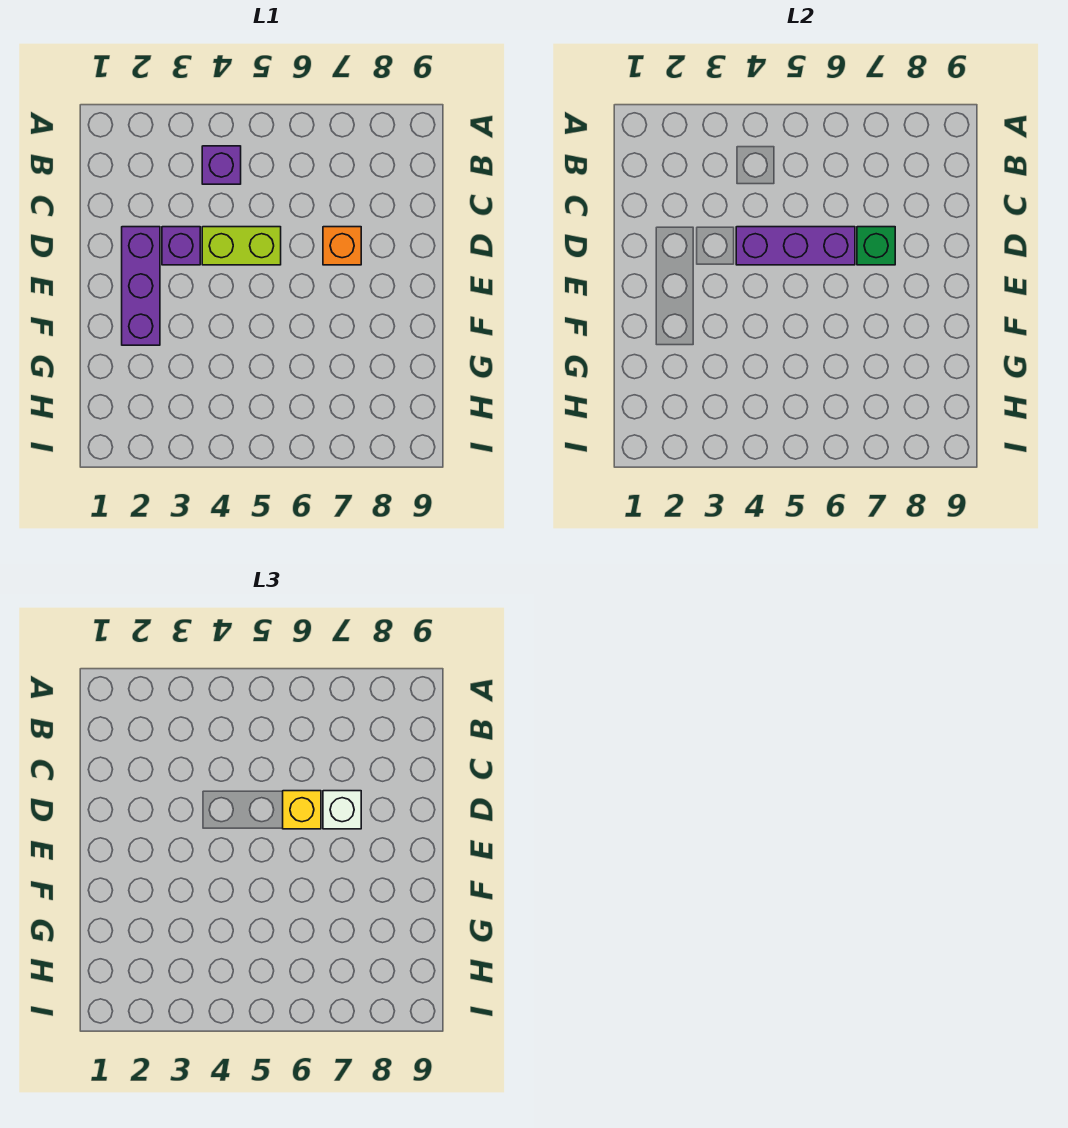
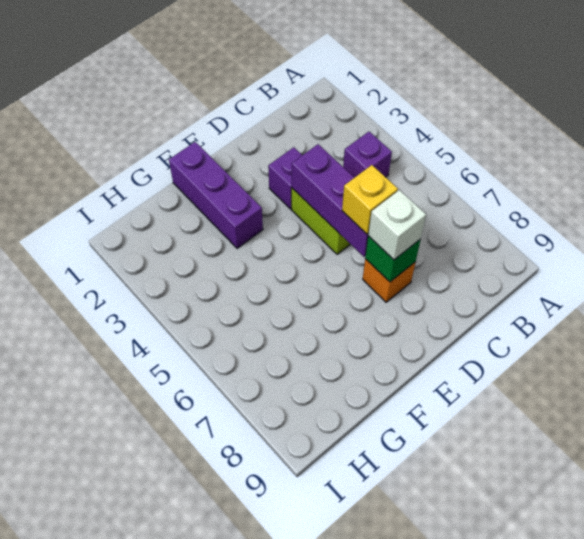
purple brick D2:F2 level 1 -> purple brick F1:F3 level 1

